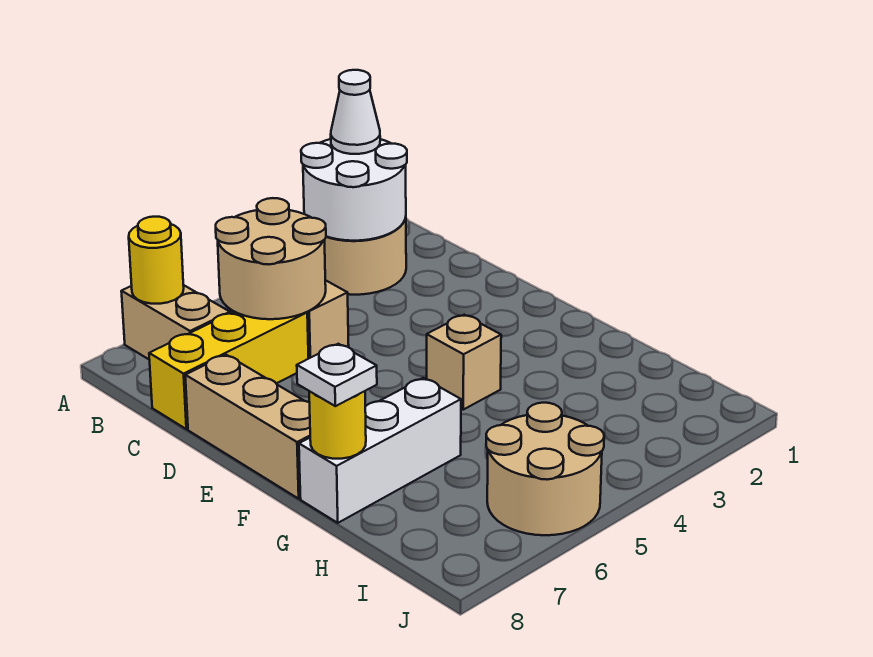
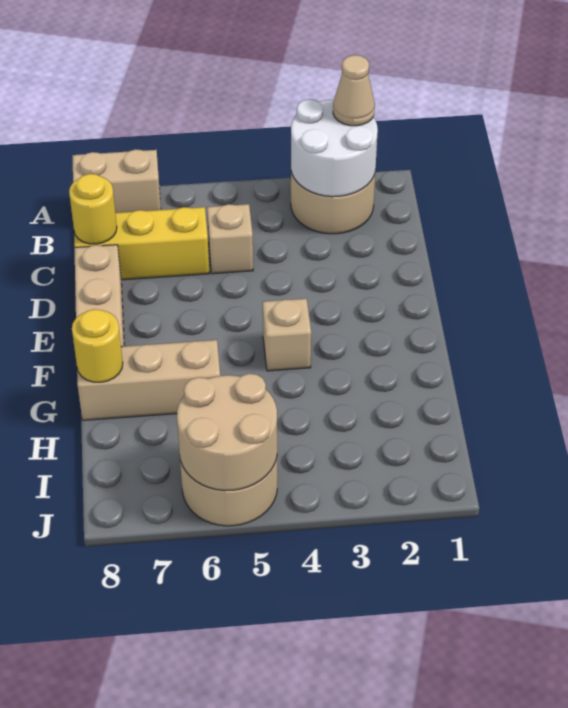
white cone A2 level 3 -> tan cone A2 level 3
tan brick A7:B7 level 1 -> tan brick A7:A8 level 1
yellow round brick A7 level 2 -> yellow round brick C8 level 2
tan round brick B5:C6 level 2 -> tan round brick I5:J6 level 2
white brick G6:G8 level 1 -> tan brick G6:G8 level 1
white plate G8 level 3 -> none

